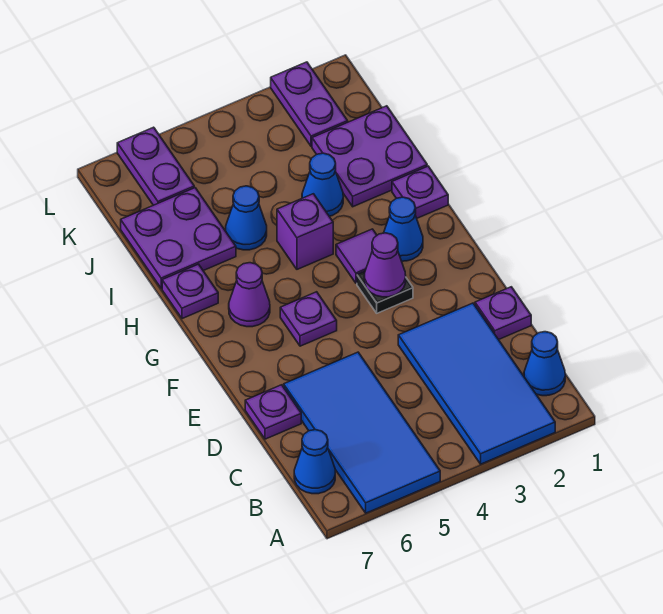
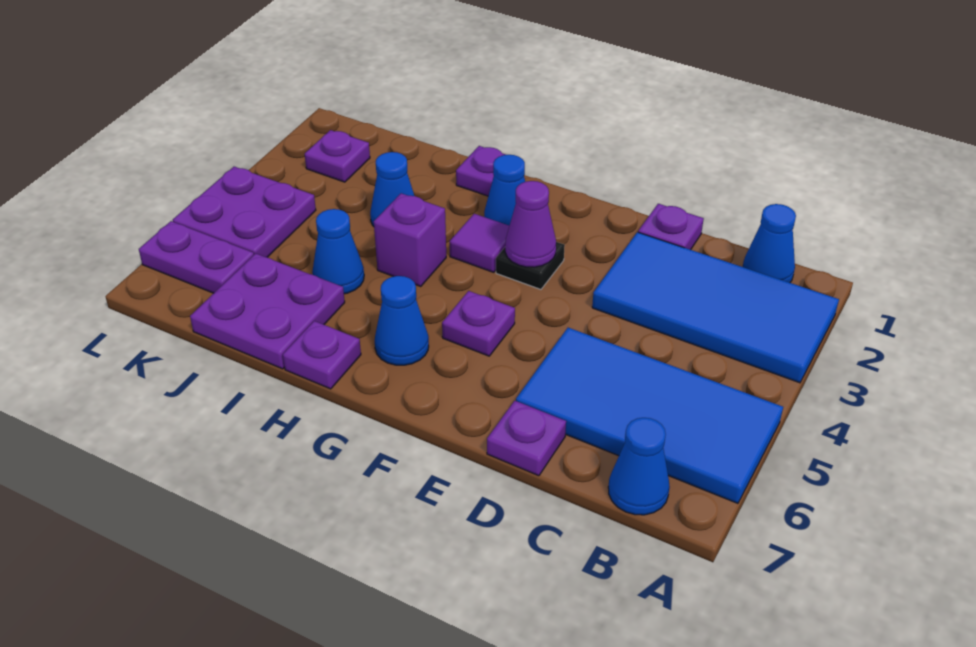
purple cone G6 level 1 -> blue cone G6 level 1
purple plate I1:J2 level 1 -> purple plate K4:L5 level 1
purple plate K2:L2 level 1 -> purple plate K2 level 1

